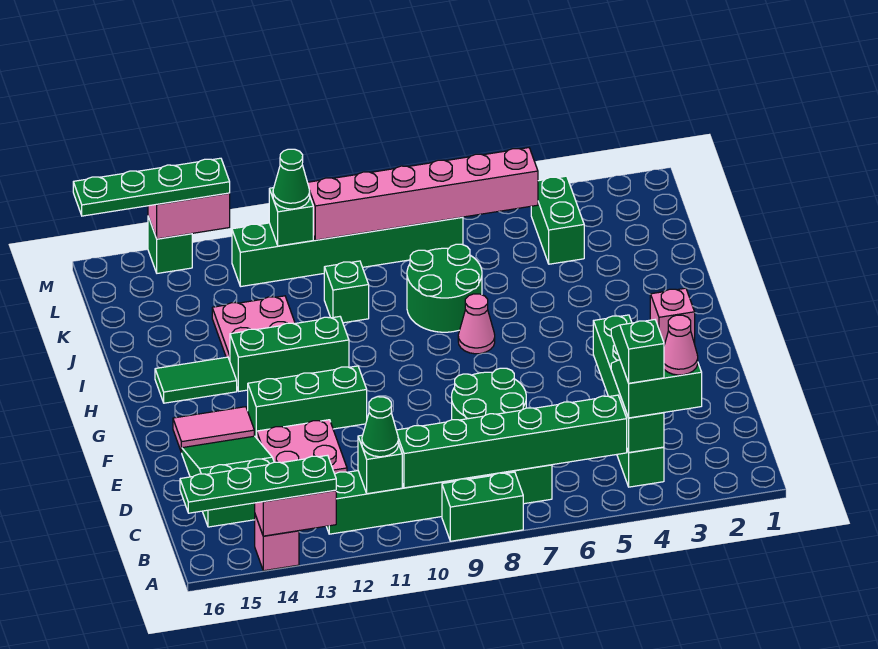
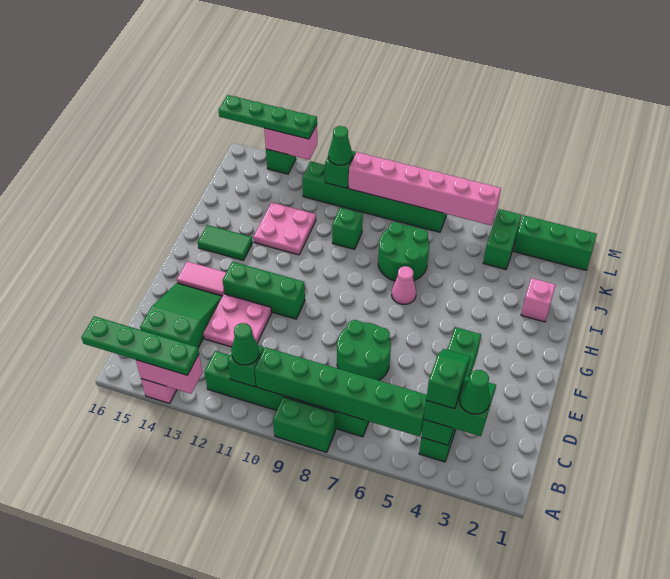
pink cone B3 level 4 -> green cone B3 level 4
pink brick G2 level 1 -> pink brick I2 level 1
green brick H11:H13 level 1 -> green brick L1:L3 level 1

